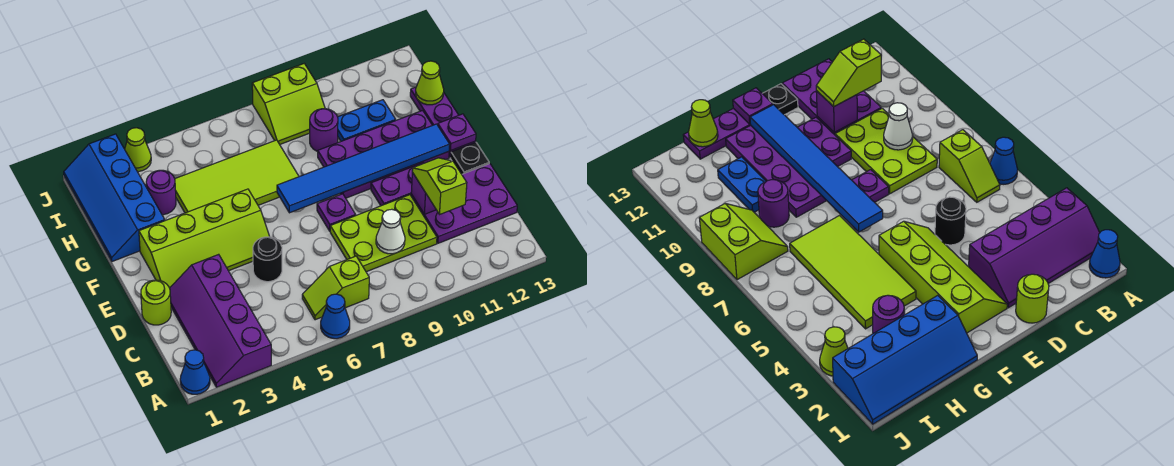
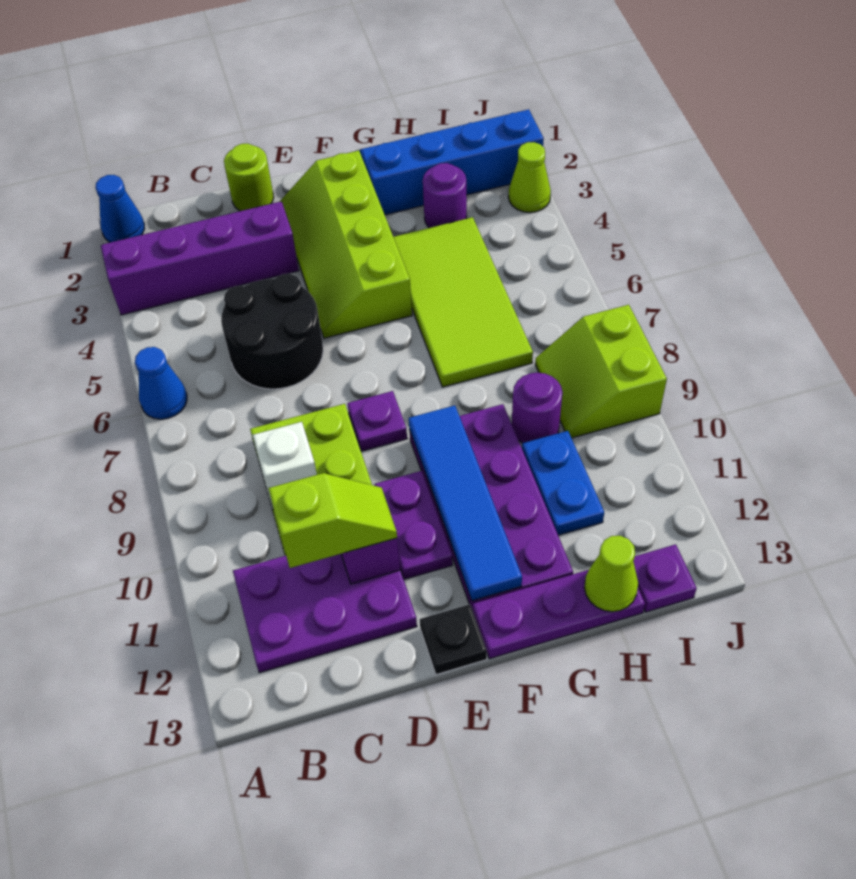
lime slope B6:B7 level 1 top 7 -> none
white cone C9 level 2 -> white brick C9 level 2
purple plate C11:D13 level 1 -> purple plate B11:D12 level 1
black round brick D5 level 1 -> black round brick C5:D6 level 1
blue tile F7:F12 level 2 -> blue tile F9:F12 level 2
purple plate F13 level 2 -> purple plate I13 level 1

